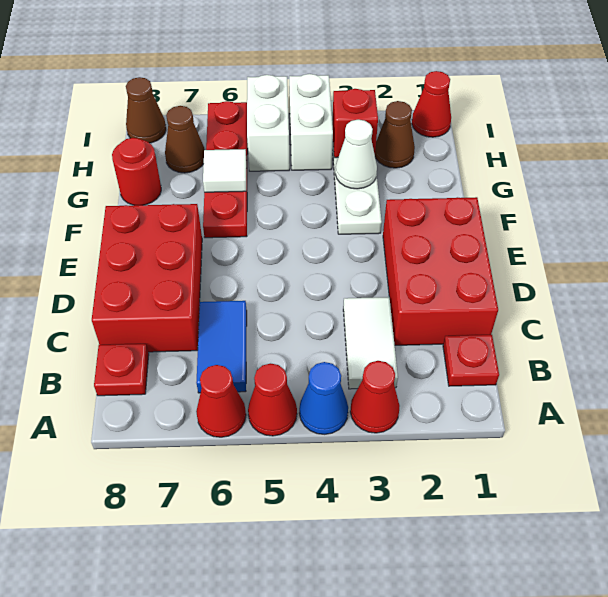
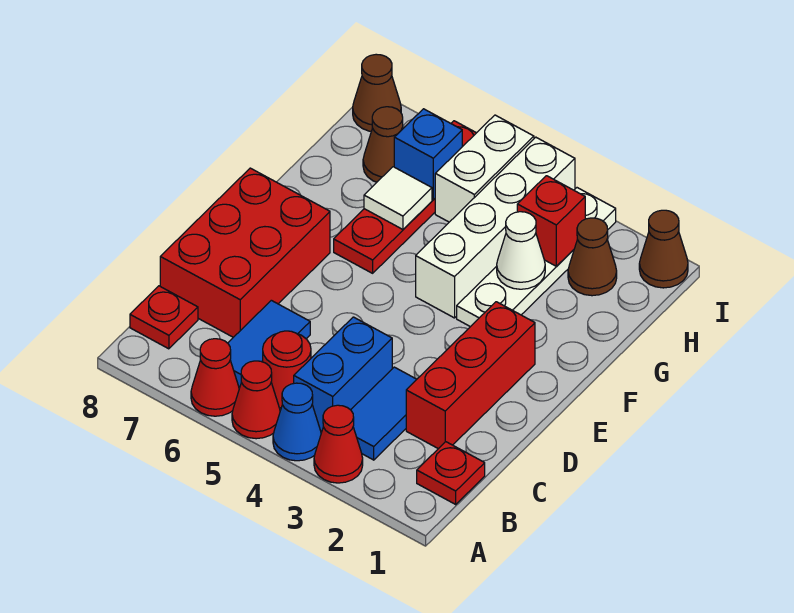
white tile B3:C3 level 1 -> blue tile B3:C3 level 1
none -> blue brick B4:C4 level 1
red brick C1:E2 level 1 -> red brick C2:E2 level 1
red round brick G8 level 1 -> red round brick B5 level 1
white brick H4:I4 level 1 -> white brick F4:I4 level 1
none -> blue brick H6 level 2
red cone I1 level 1 -> brown cone I1 level 1

